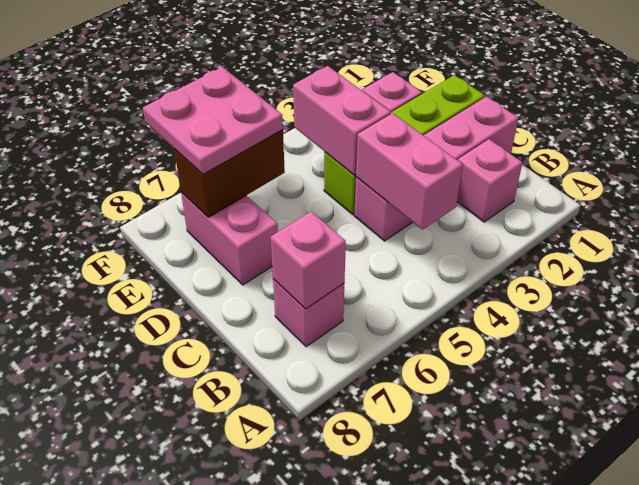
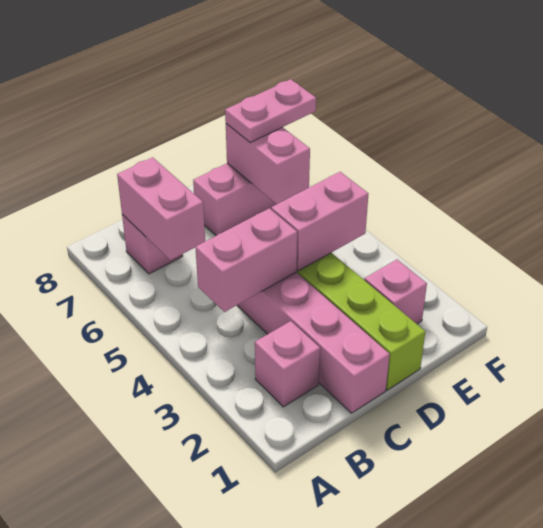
pink brick B7 level 2 -> pink brick B6:B7 level 2
brown brick E6:E7 level 2 -> pink brick E6:E7 level 2
pink plate E6:F7 level 3 -> pink plate E7:F7 level 3

